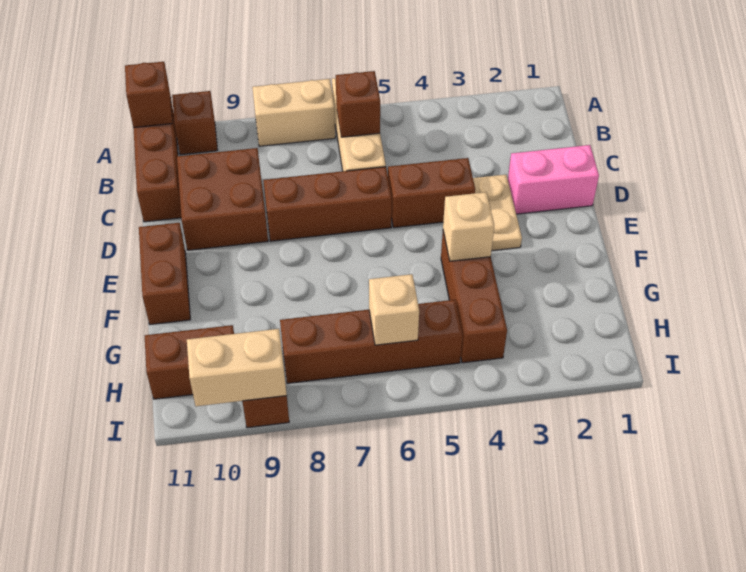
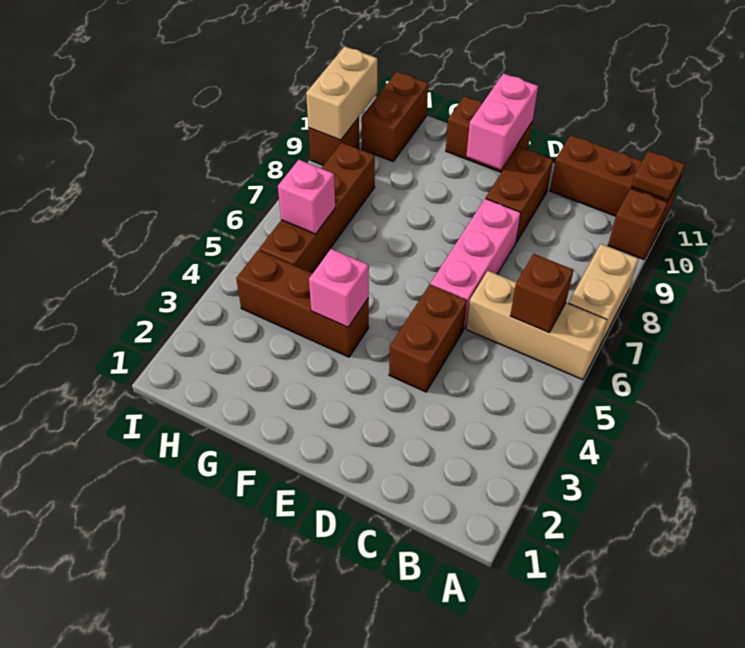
brown brick A11 level 2 -> brown plate A11 level 2
brown brick C9:D10 level 1 -> brown brick D9:D10 level 1
pink brick D1:D2 level 1 -> pink brick E10:E11 level 2
tan plate D3:E3 level 1 -> none
brown brick D6:D8 level 1 -> pink brick D6:D8 level 1
tan brick F4 level 2 -> pink brick F4 level 2
tan brick H6 level 2 -> pink brick H6 level 2

